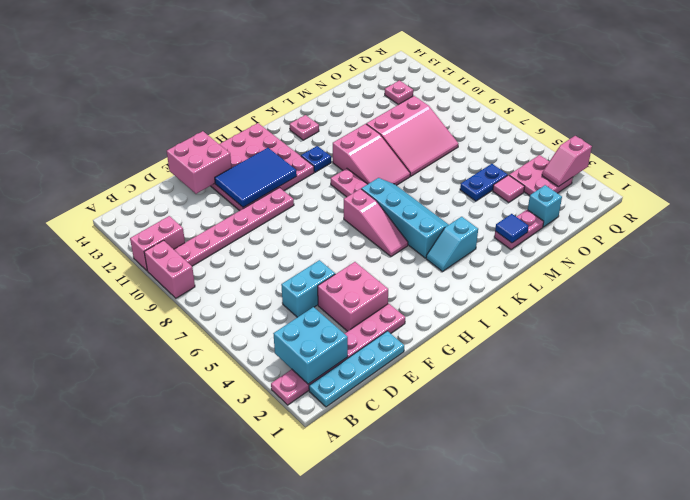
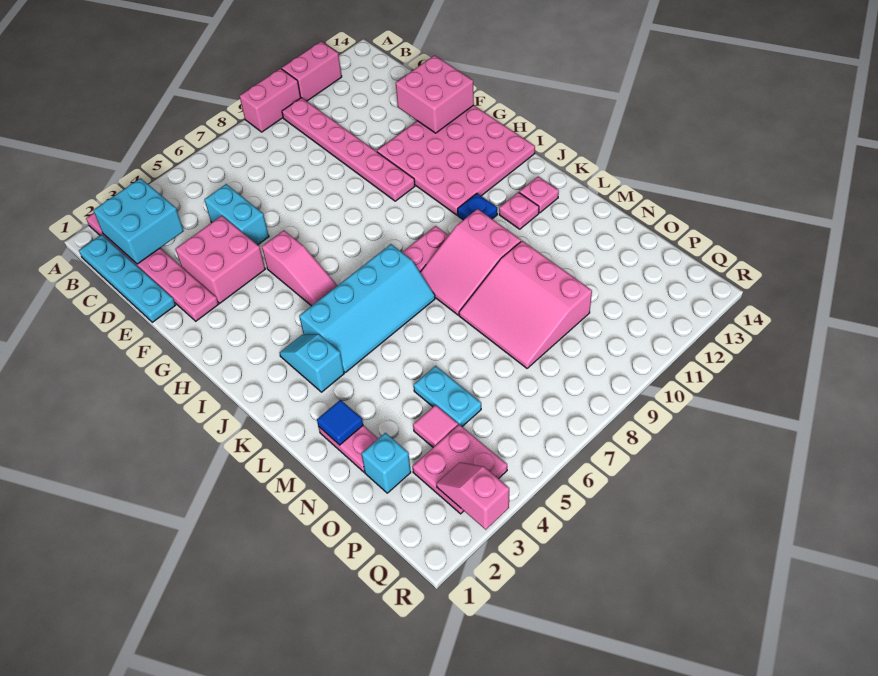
pink brick A11:B11 level 1 -> pink brick A11:A12 level 1
blue tile F11:H12 level 2 -> none
pink slope I5:I7 level 1 top 7 -> pink slope G5:I5 level 1 top G
blue plate N5:O5 level 1 -> cyan plate N5:O5 level 1
pink plate P12 level 1 -> pink plate K12 level 1

